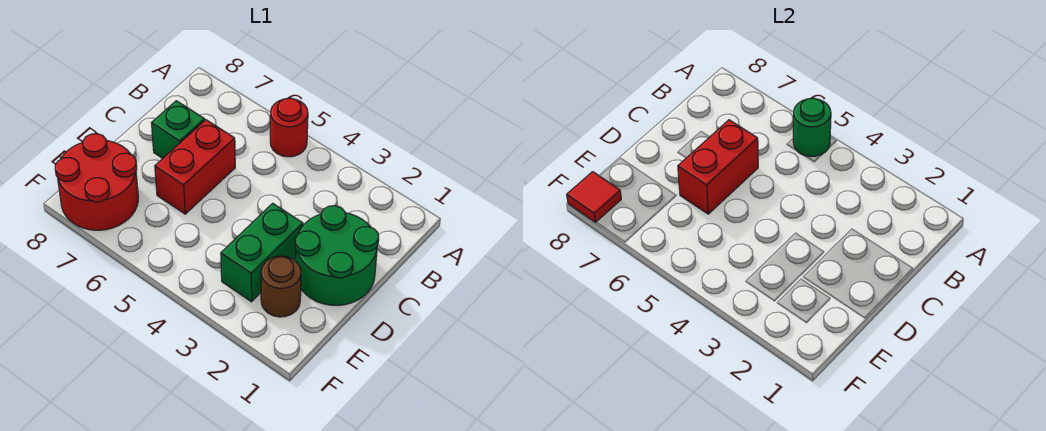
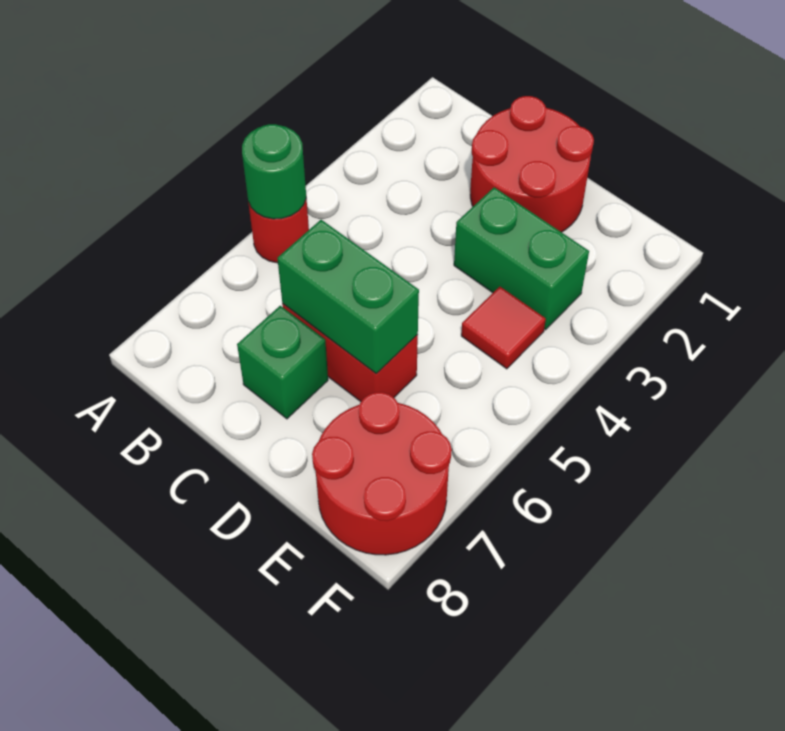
green round brick C1:D2 level 1 -> red round brick C1:D2 level 1
red brick C6:D6 level 2 -> green brick C6:D6 level 2
brown round brick E2 level 1 -> none
red tile F8 level 2 -> red tile E4 level 1

